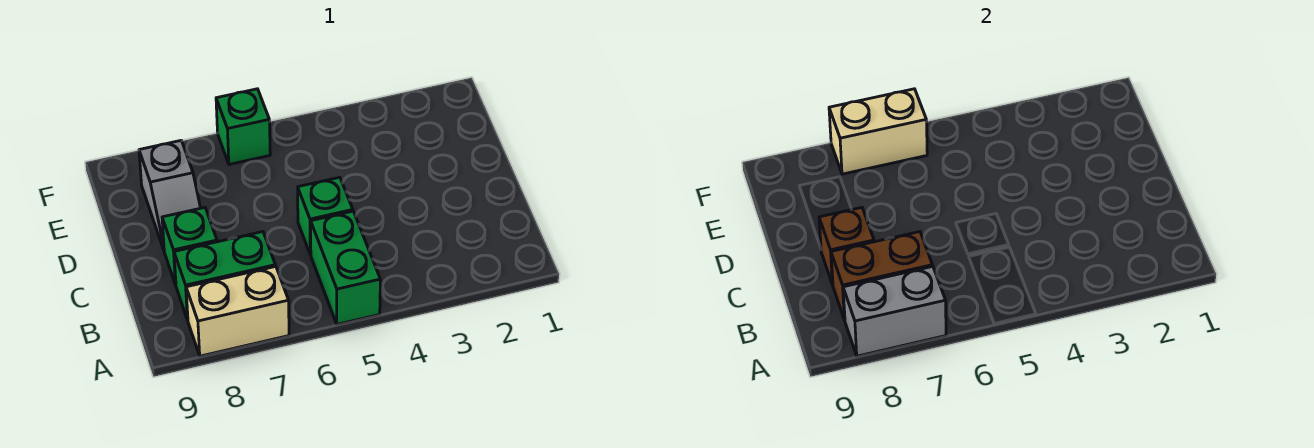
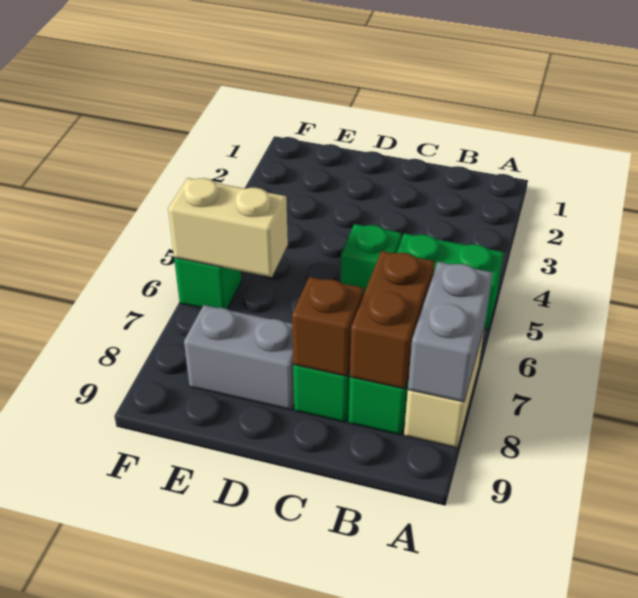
grey slope D8:E8 level 1 top E -> grey brick D8:E8 level 1
tan brick F6:F7 level 2 -> tan brick E6:F6 level 2

